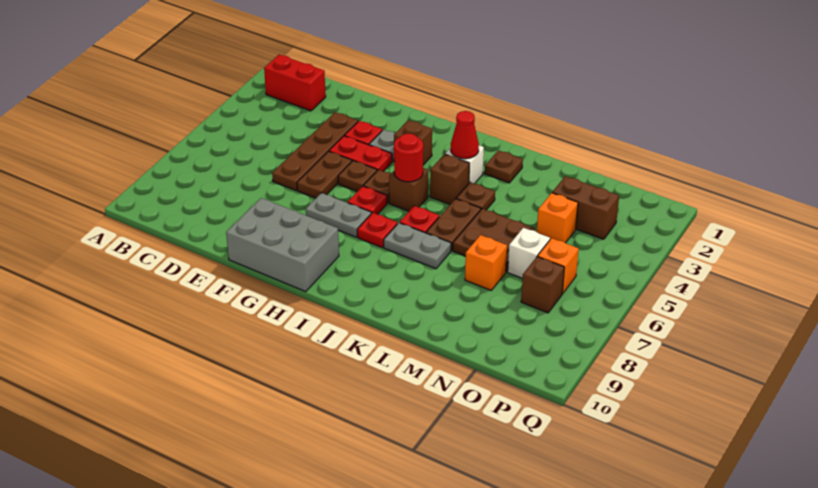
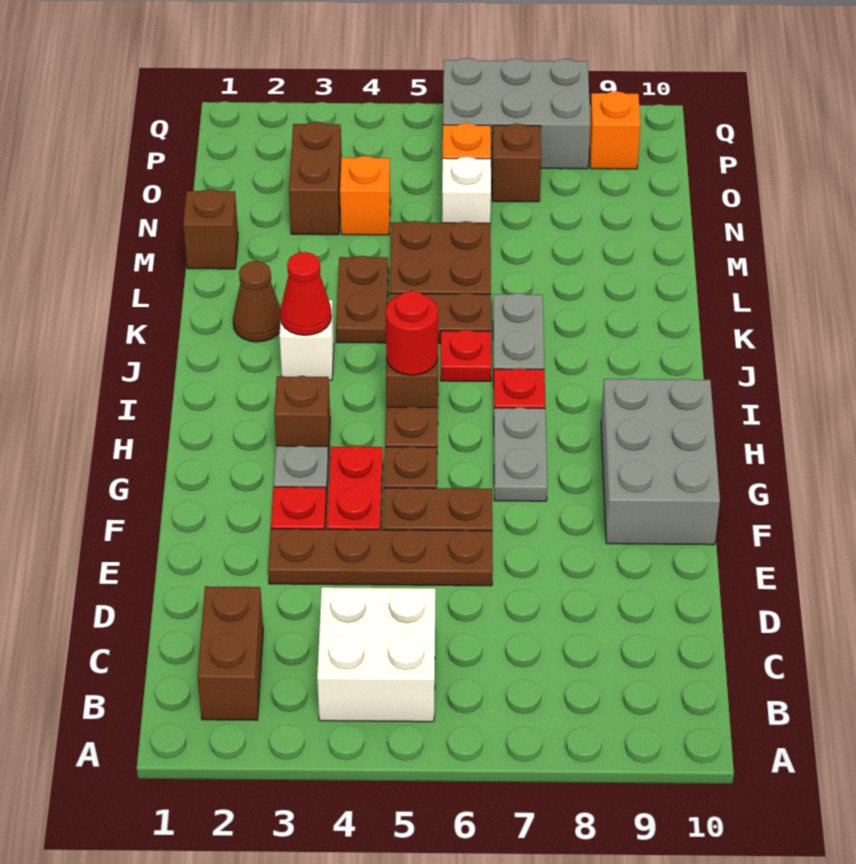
red brick B2:C2 level 1 -> brown brick B2:C2 level 1
none -> white brick B4:C5 level 1
red plate H6 level 1 -> none
brown brick J4 level 1 -> brown brick M1 level 1
brown plate K2 level 1 -> brown cone K2 level 1
brown plate K4 level 1 -> brown plate K4:L4 level 1
orange brick M7 level 1 -> orange brick P9 level 1
none -> grey brick P6:Q8 level 1

